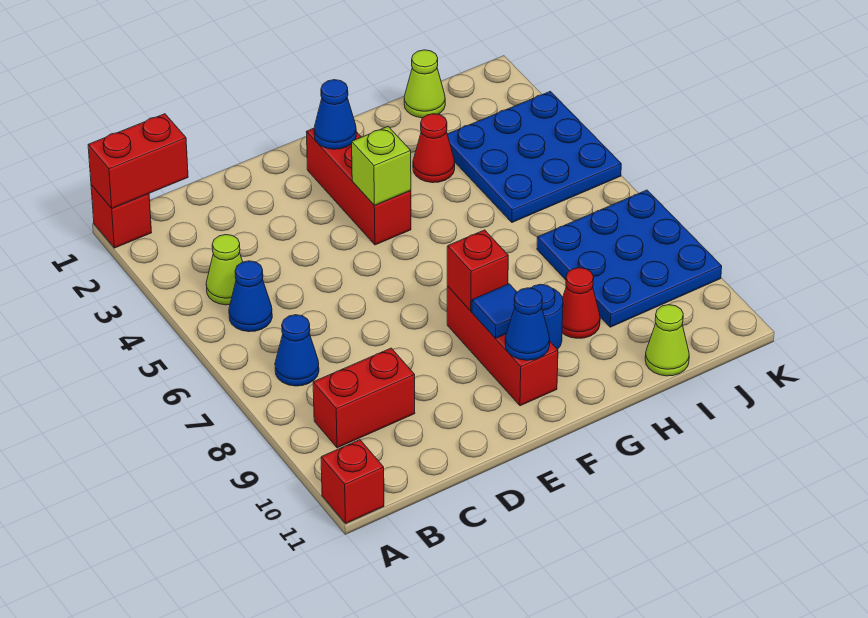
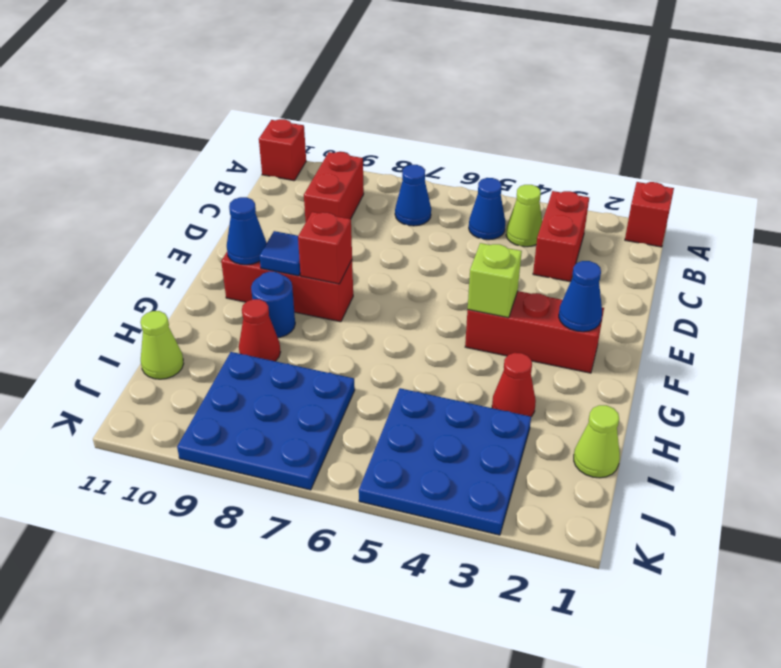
red brick A1:B1 level 2 -> red brick B3:C3 level 1

